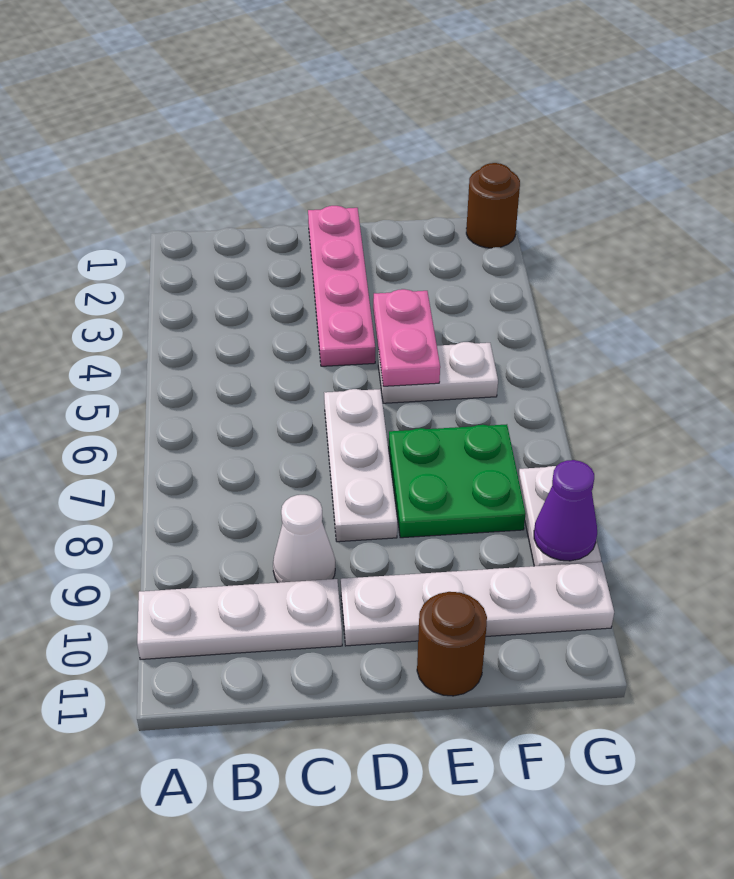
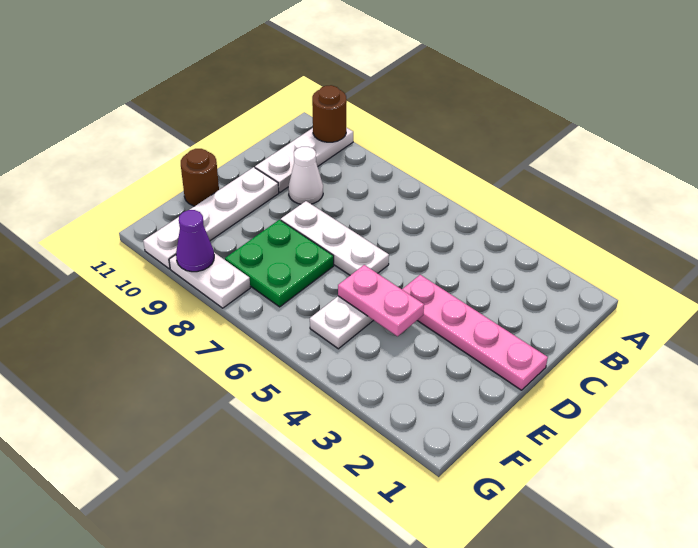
brown round brick G1 level 1 -> brown round brick A10 level 2

